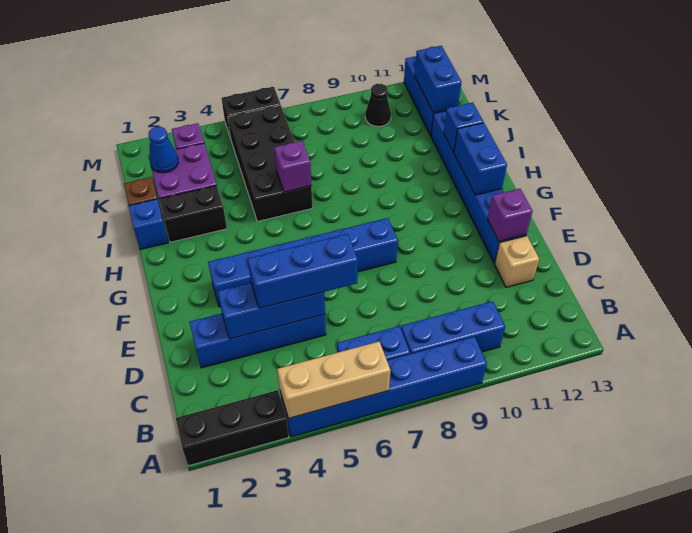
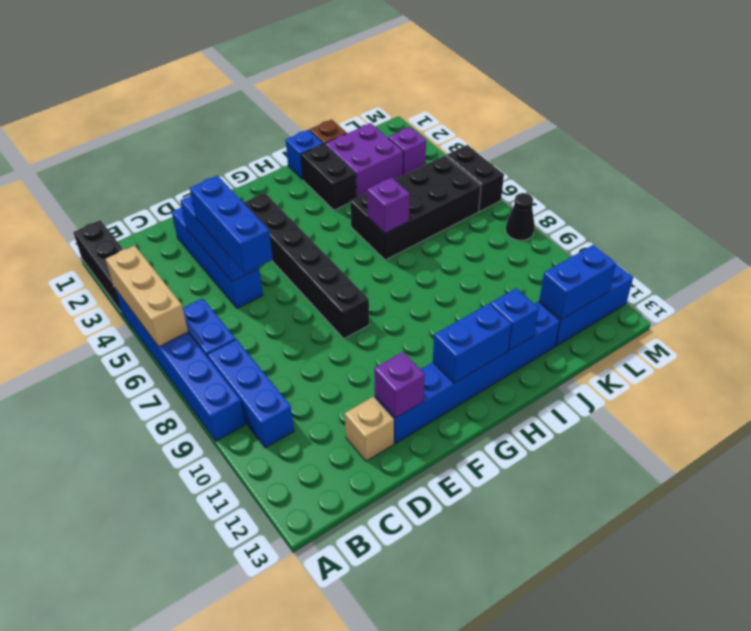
blue brick F3:F8 level 1 -> black brick F3:F8 level 1
blue cone K2 level 2 -> none
black cone L10 level 1 -> black cone M8 level 1

